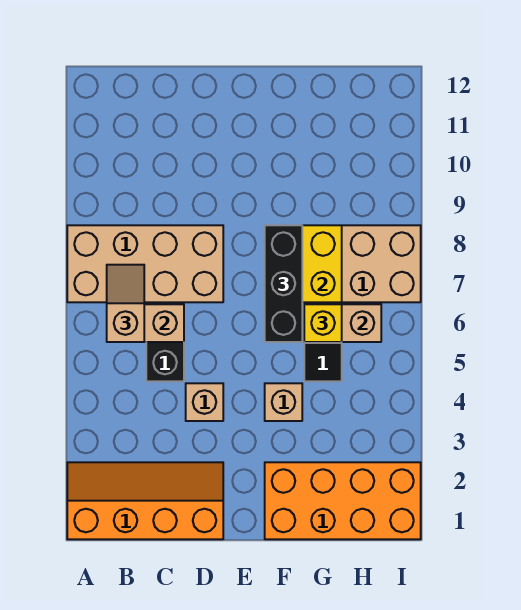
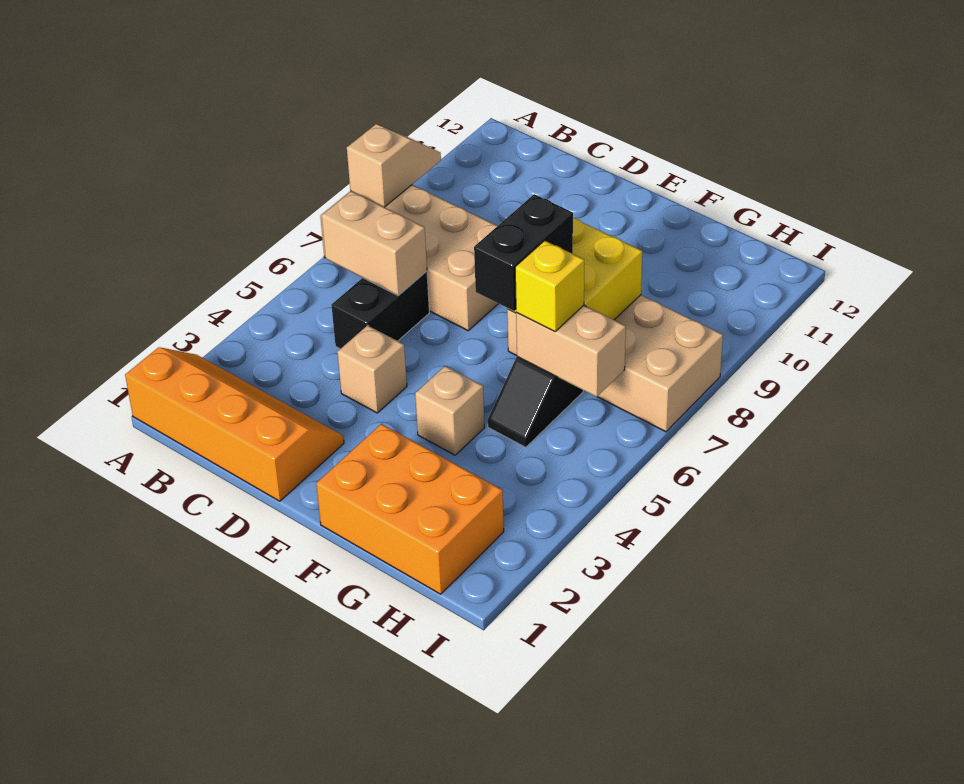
tan slope B6:B7 level 3 top 6 -> tan slope A8:A9 level 2 top 8
orange brick F1:I2 level 1 -> orange brick F1:H2 level 1
black brick F6:F8 level 3 -> black brick F6:F7 level 3

